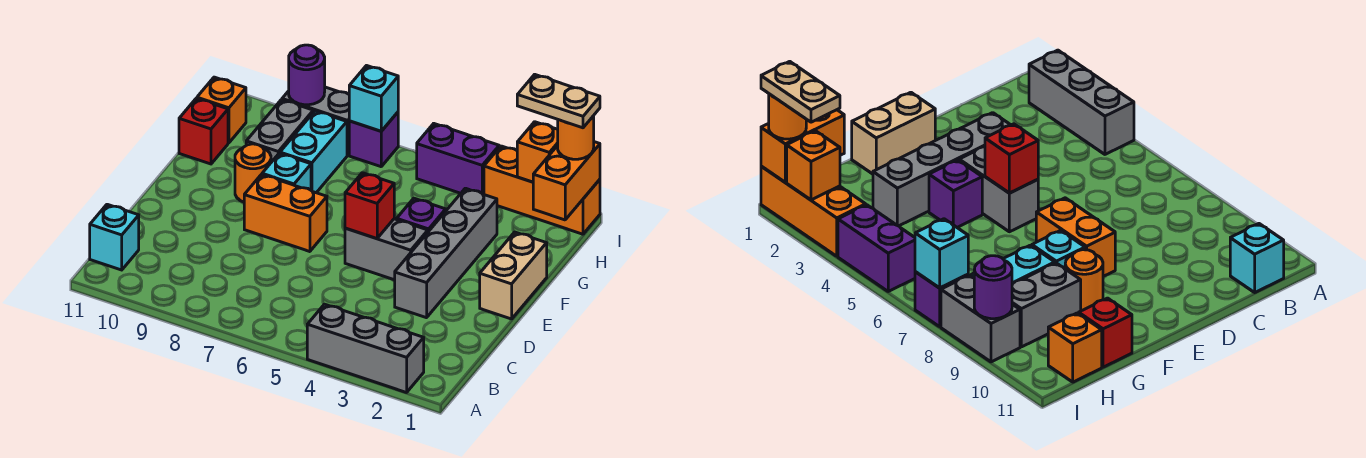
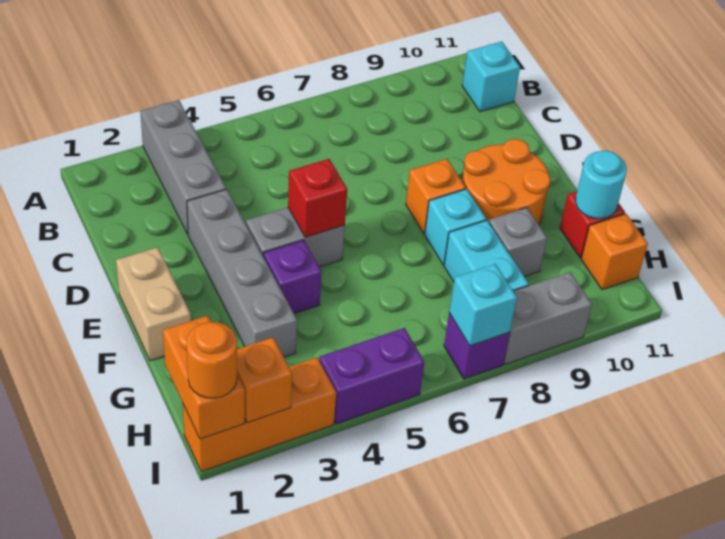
grey brick A2:A4 level 1 -> grey brick A3:C3 level 1
orange brick E7:E8 level 1 -> orange brick E8 level 1
orange round brick F9 level 1 -> orange round brick E9:F10 level 1
grey brick G9:H9 level 1 -> grey brick G9 level 1
none -> cyan round brick G11 level 2
tan plate I1:I2 level 4 -> none
purple round brick I9 level 2 -> none

